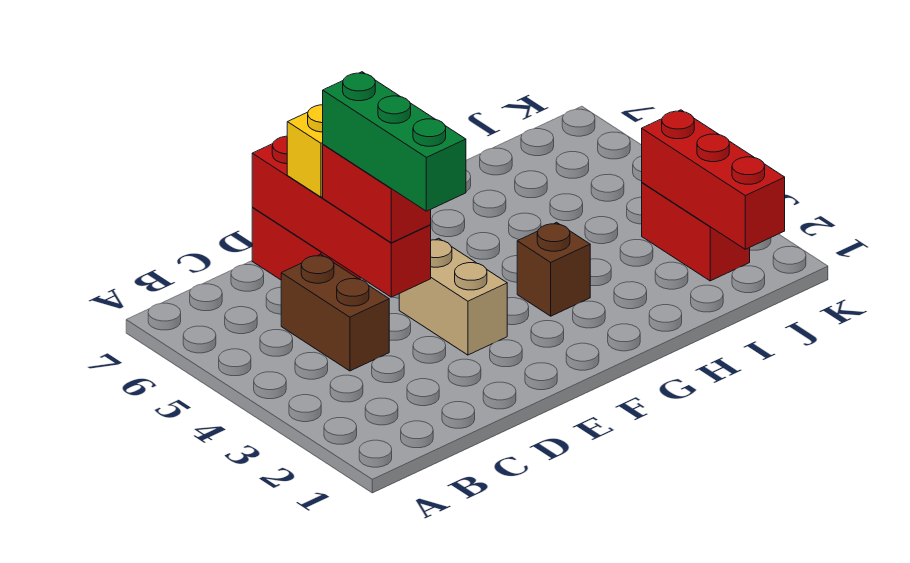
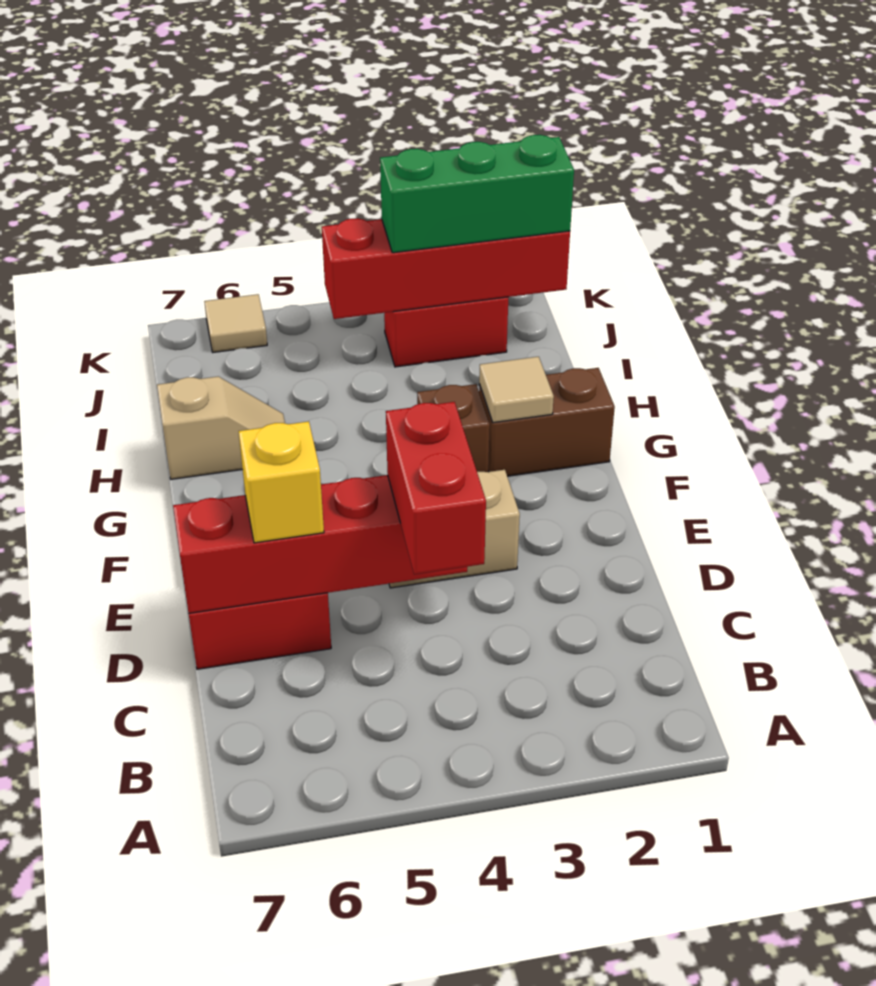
brown brick C4:C5 level 1 -> brown brick G1:G2 level 1
green brick D3:D5 level 4 -> green brick J1:J3 level 3
red brick D4:D5 level 3 -> red brick C4:D4 level 3
none -> tan tile G2 level 2
none -> tan slope H6:H7 level 1 top 7
red brick J1:J3 level 2 -> red brick J1:J4 level 2
none -> tan tile K6 level 1

